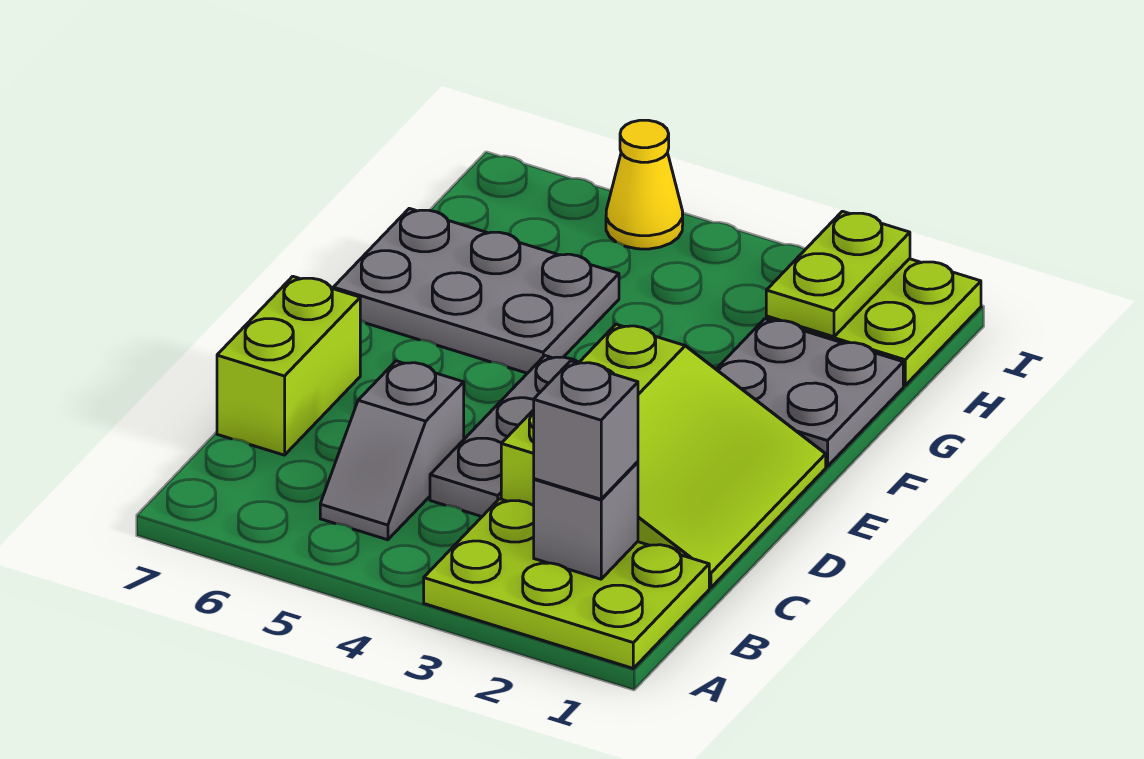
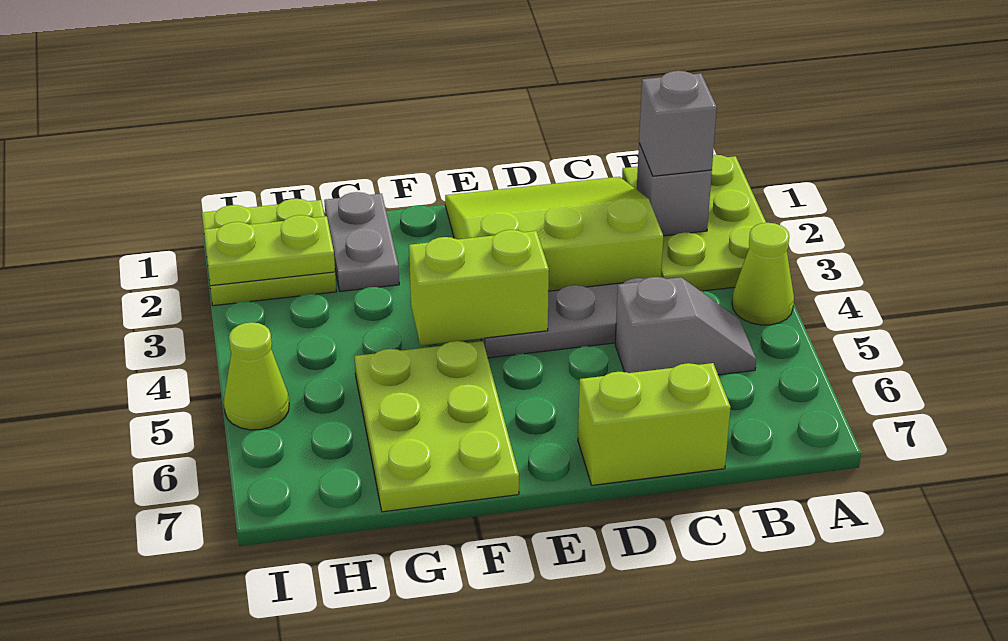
none -> lime cone A4 level 1
none -> lime brick E4:F4 level 2
grey plate F1:G2 level 1 -> grey plate G1:G2 level 1
grey plate F5:G7 level 1 -> lime plate F5:G7 level 1
yellow cone I5 level 1 -> lime cone I5 level 1

